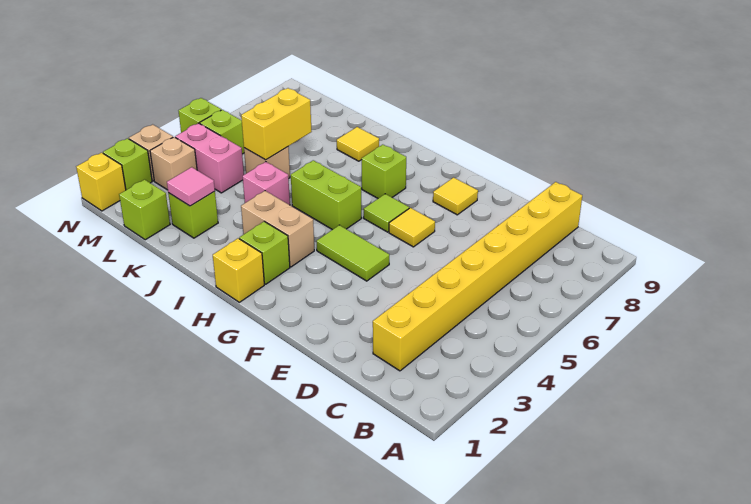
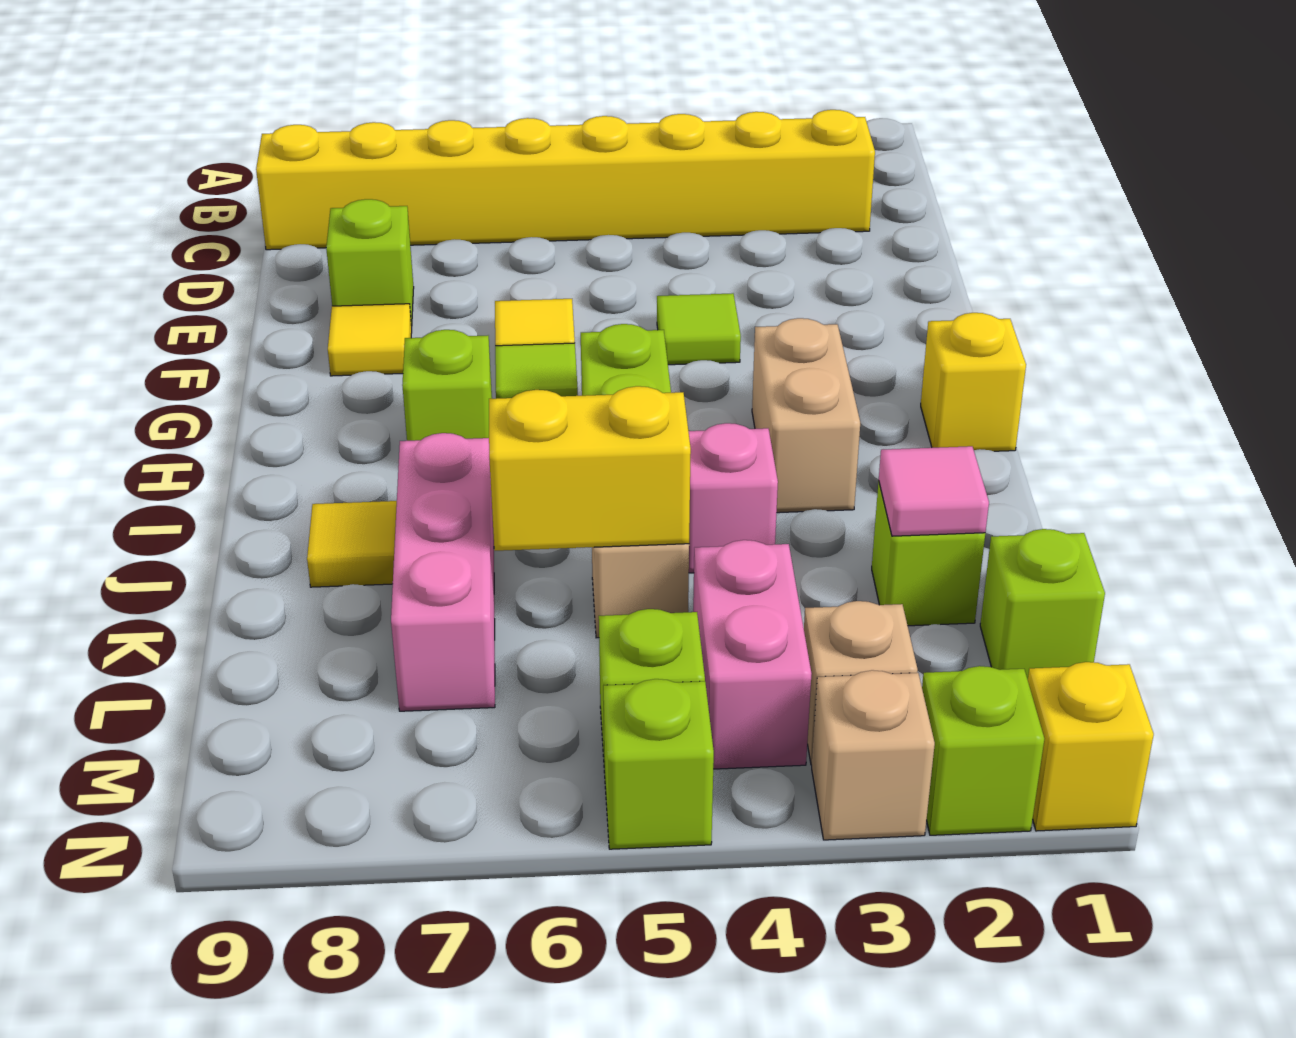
lime tile F4:G4 level 1 -> lime tile F4 level 1
lime brick H2 level 1 -> lime brick E8 level 1
none -> pink brick J7:L7 level 1

